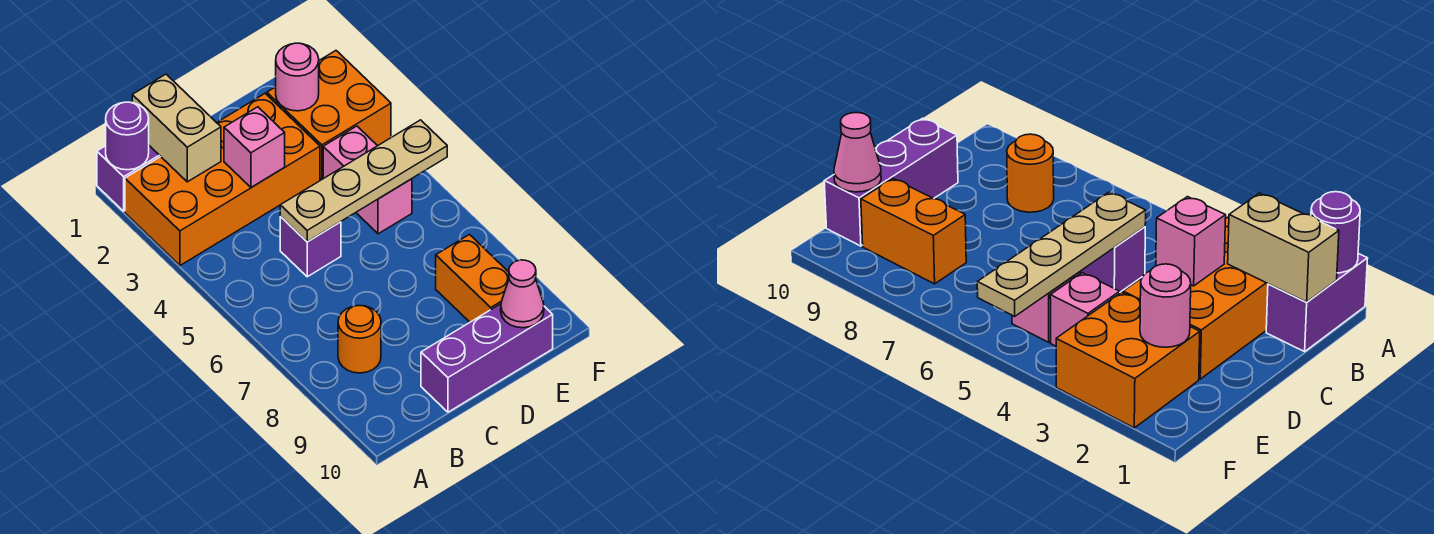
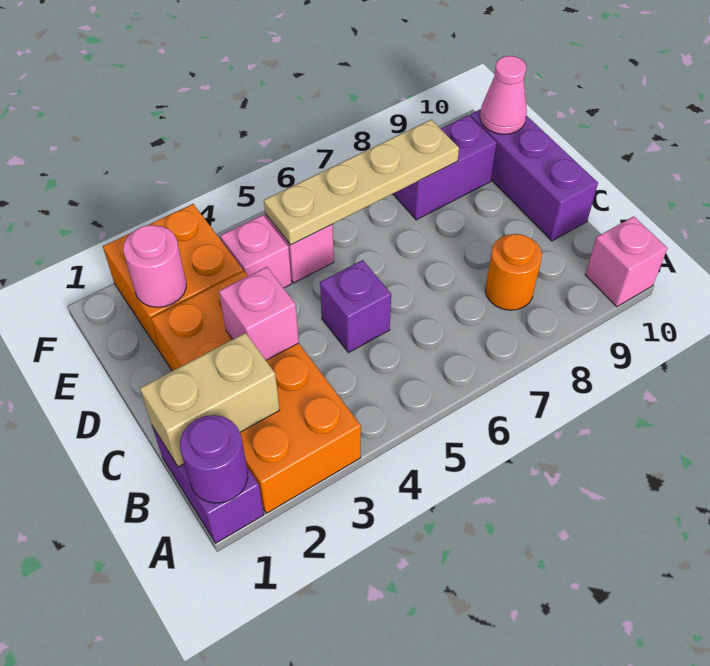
none -> pink brick A10 level 1
tan plate C5:F5 level 2 -> tan plate E5:E8 level 2
orange brick E8:E9 level 1 -> purple brick E8:E9 level 1

